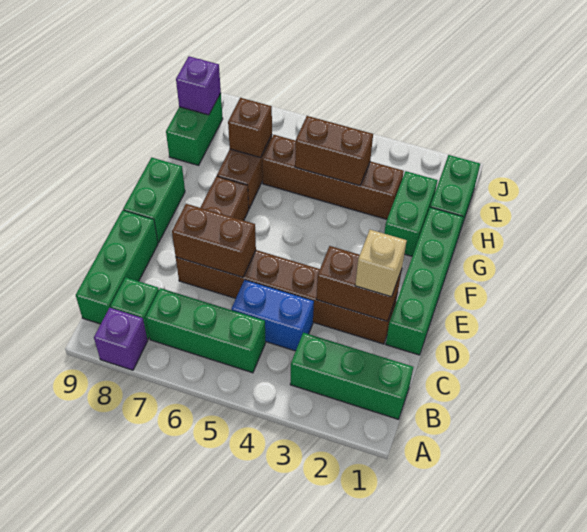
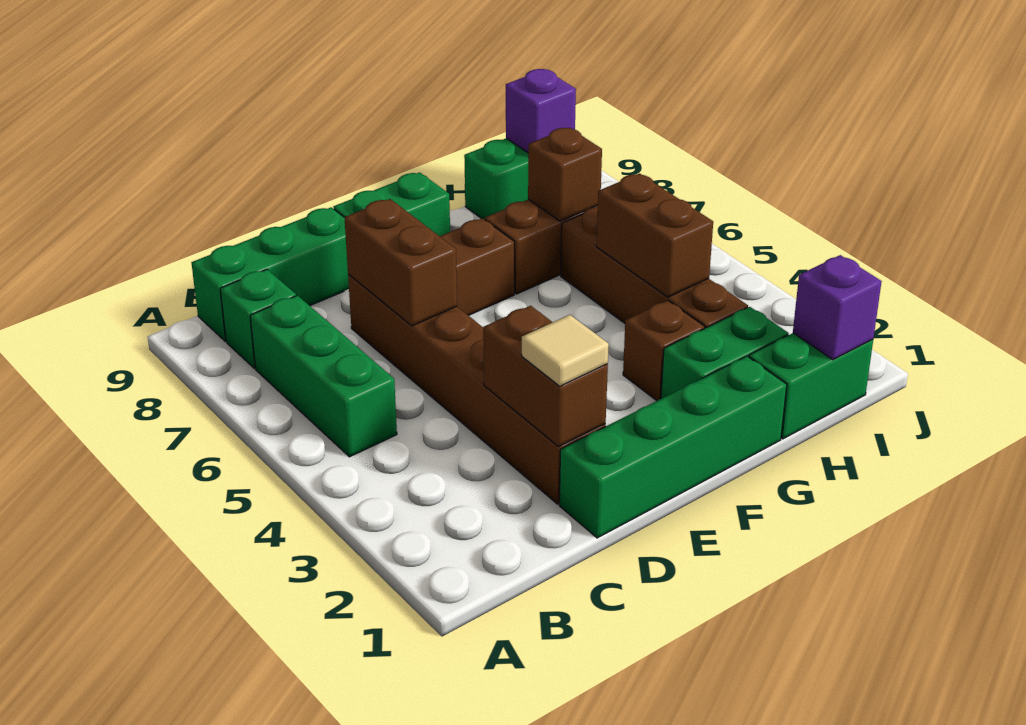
purple brick A8 level 1 -> purple brick I1 level 2
green brick B1:B3 level 1 -> none
blue brick C4:C5 level 1 -> none
tan brick D2 level 3 -> tan tile D2 level 3
none -> brown brick G3 level 1

